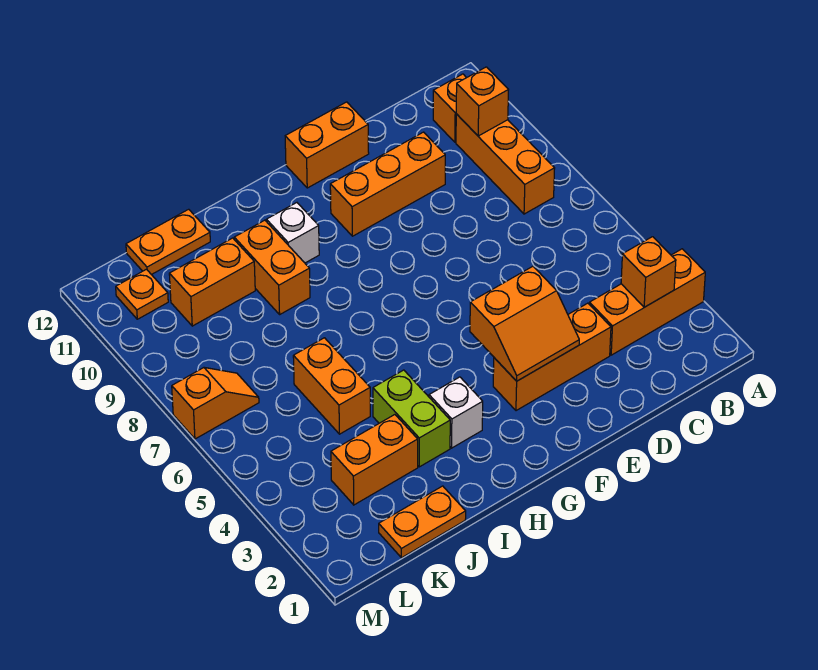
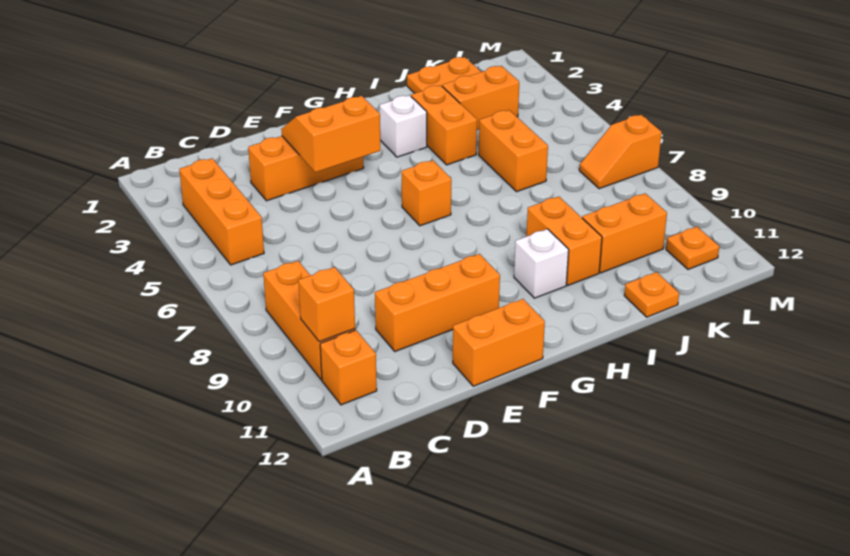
orange brick A3:C3 level 1 -> orange brick B3:B5 level 1
orange brick B3 level 2 -> orange brick G6 level 1
lime brick I3:I4 level 1 -> orange brick I3:I4 level 1
orange plate J12:K12 level 1 -> orange plate J12 level 1

